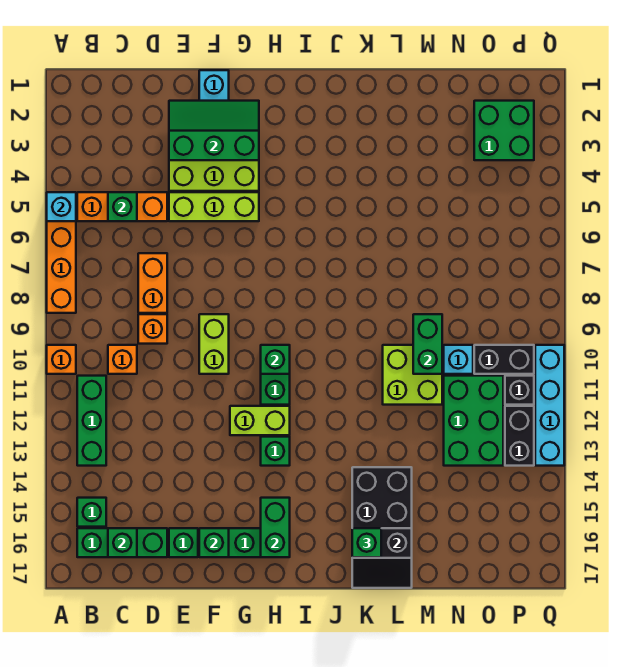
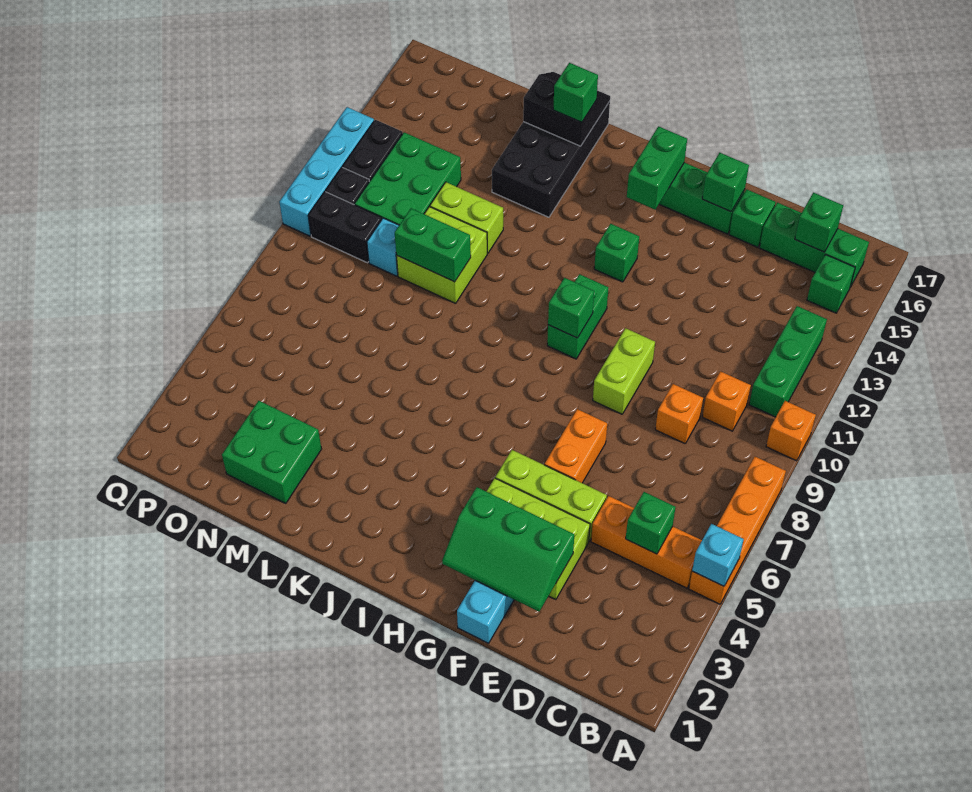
orange brick D7:D8 level 1 -> orange brick F6:F7 level 1
lime brick G12:H12 level 1 -> lime brick L12:M12 level 1
green brick M9:M10 level 2 -> green brick L10:M10 level 2
green brick O2:P3 level 1 -> green brick M2:N3 level 1

